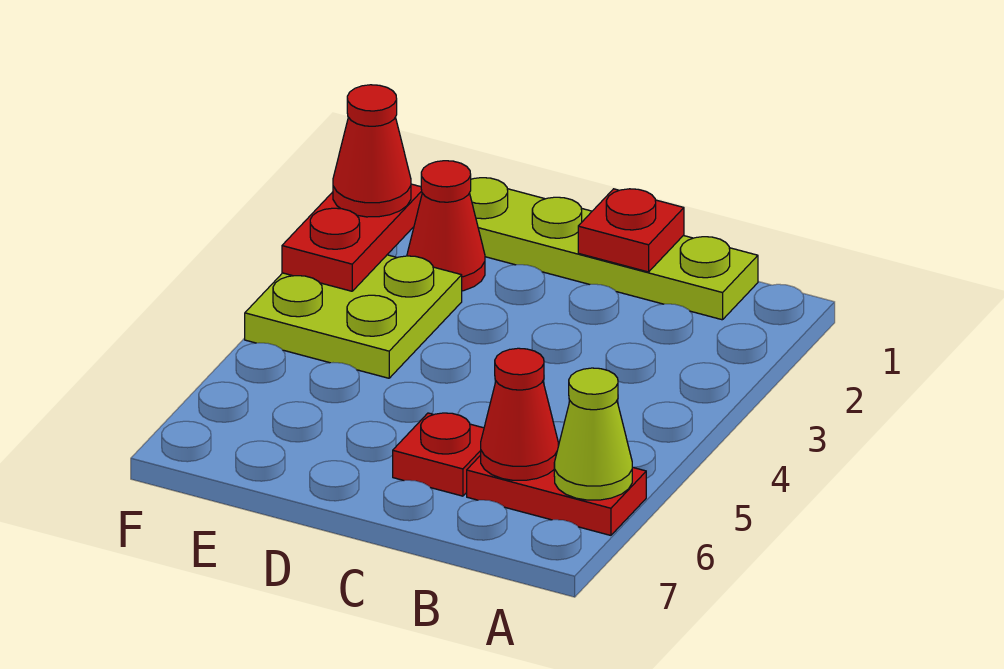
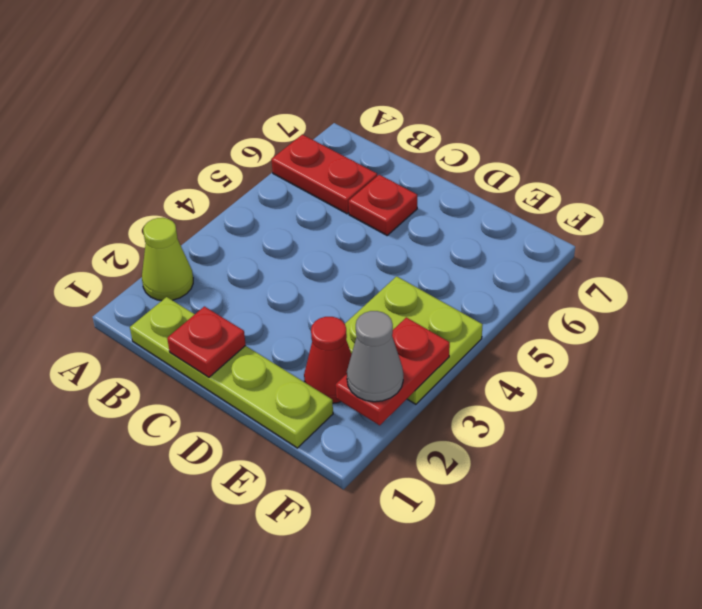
lime cone A6 level 2 -> lime cone A2 level 1
red cone B6 level 2 -> none
red cone F2 level 3 -> grey cone F2 level 3

